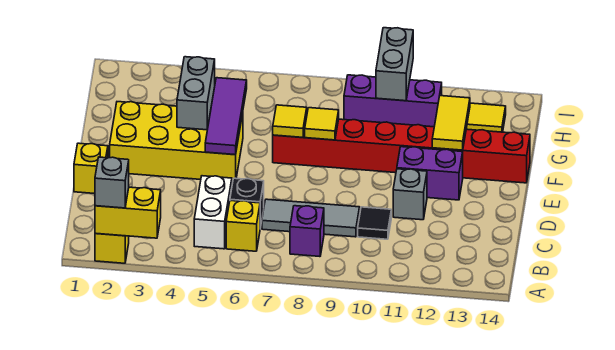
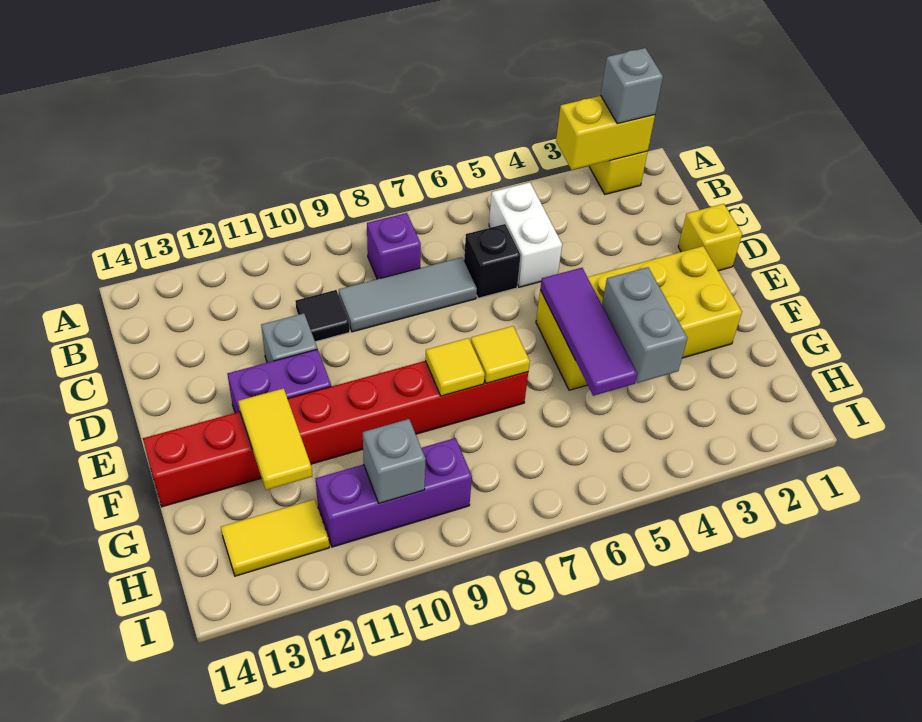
yellow brick B6 level 1 -> none
grey brick H10:I10 level 2 -> grey brick H10 level 2

